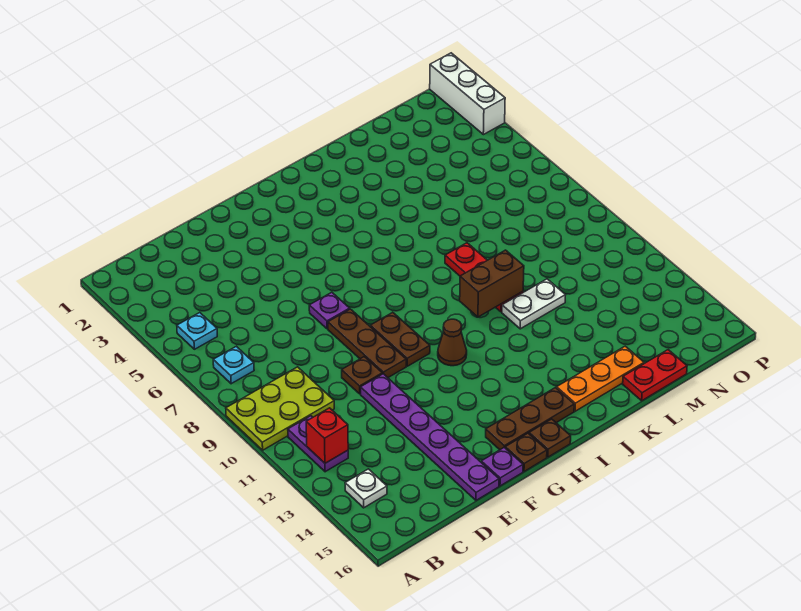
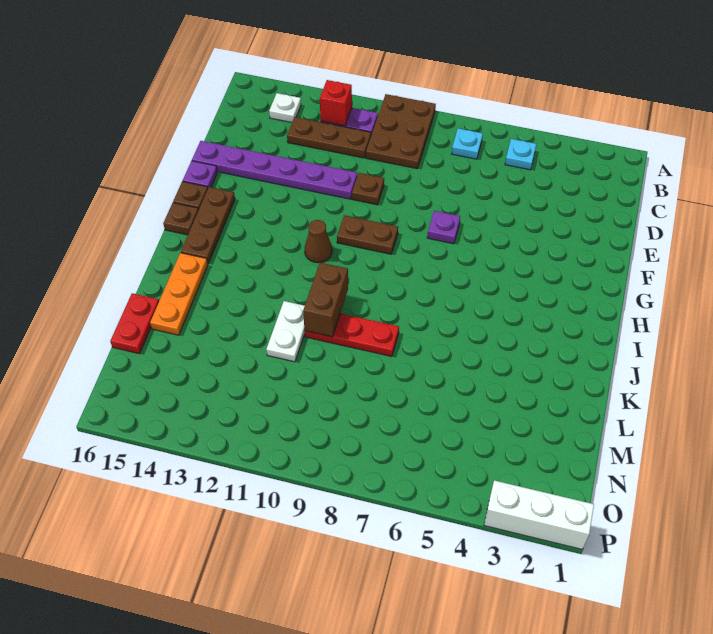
lime plate A9:C10 level 1 -> brown plate A9:C10 level 1
brown plate F8:F10 level 1 -> brown plate C11:C13 level 1

